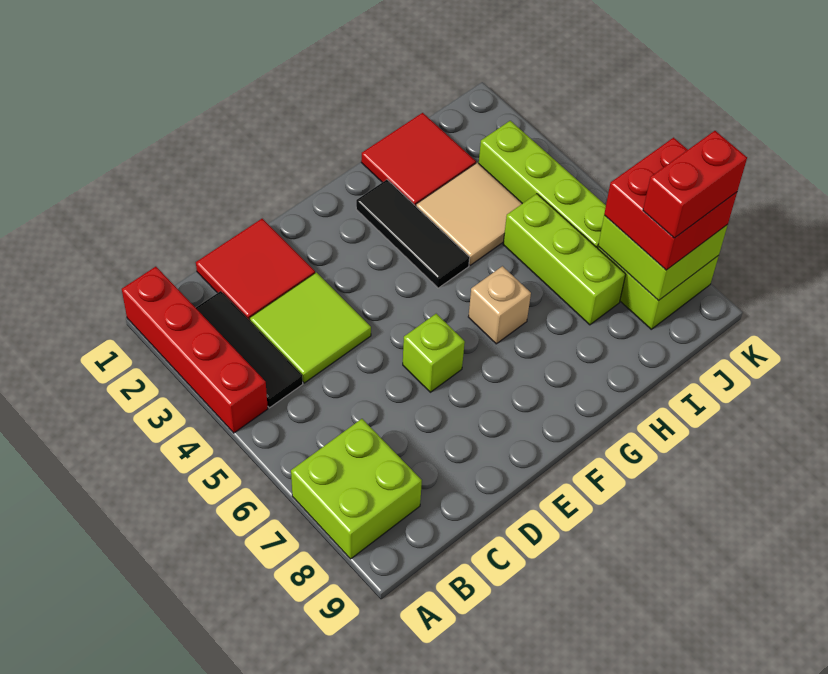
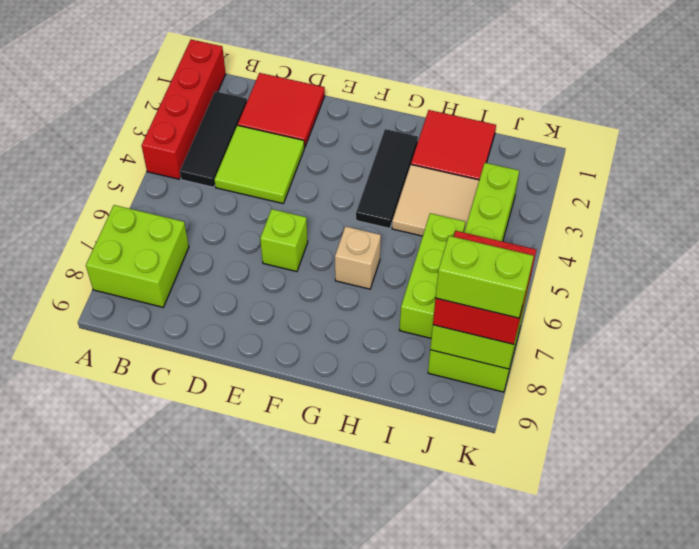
red brick J8:K8 level 4 -> lime brick J8:K8 level 4

